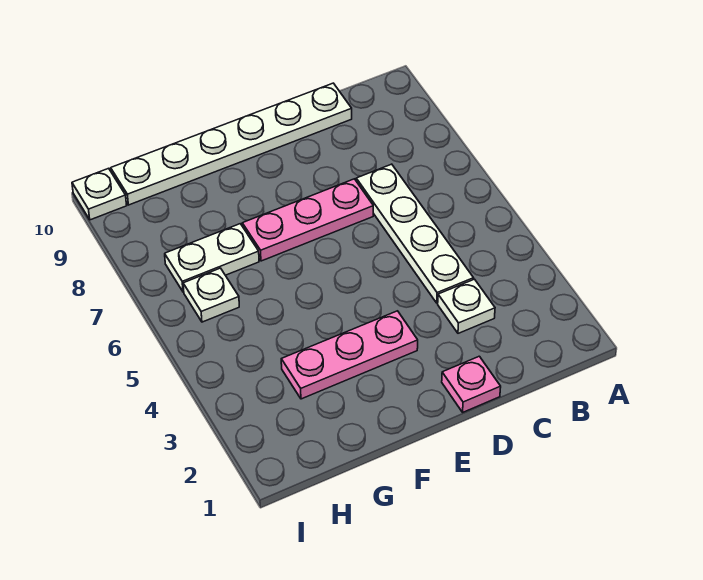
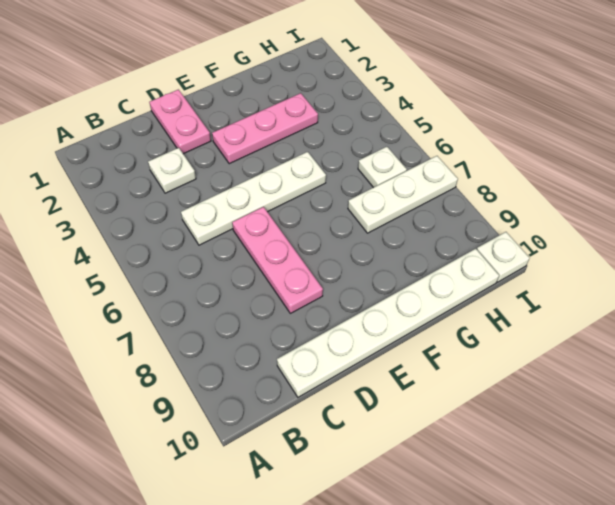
white plate C4:C7 level 1 -> white plate C5:F5 level 1
pink plate D1 level 1 -> pink plate D1:D2 level 1
pink plate D7:F7 level 1 -> pink plate D6:D8 level 1
white plate G7:H7 level 1 -> white plate G7:I7 level 1

